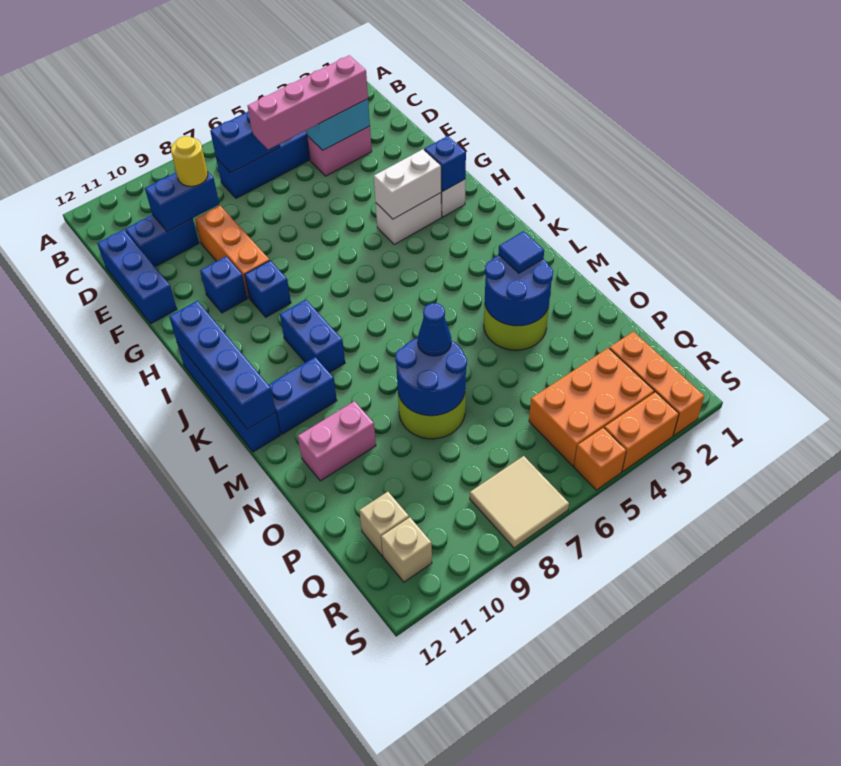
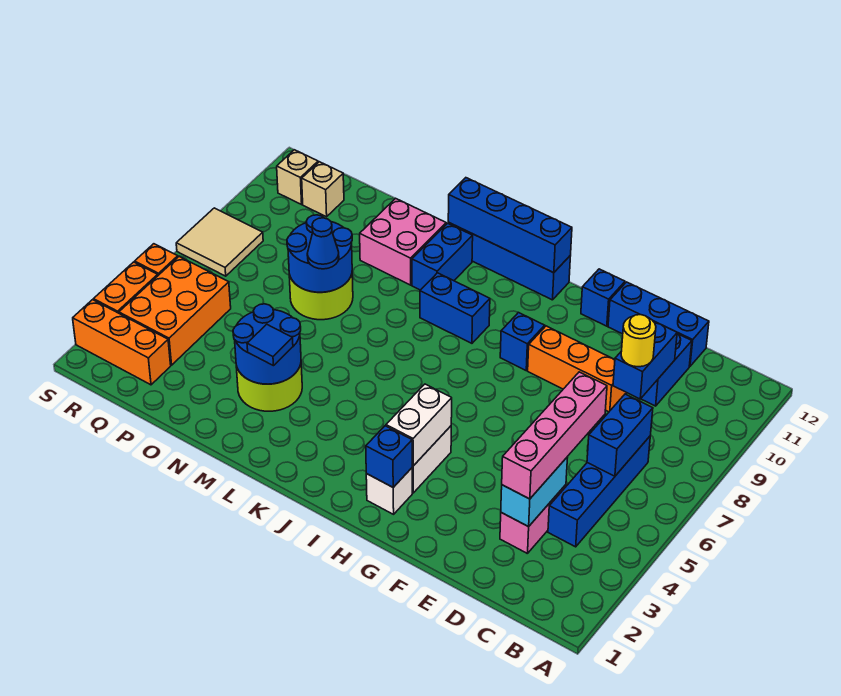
blue brick G10 level 1 -> blue brick G12 level 1
pink brick N10:N11 level 1 -> pink brick M10:N11 level 1

